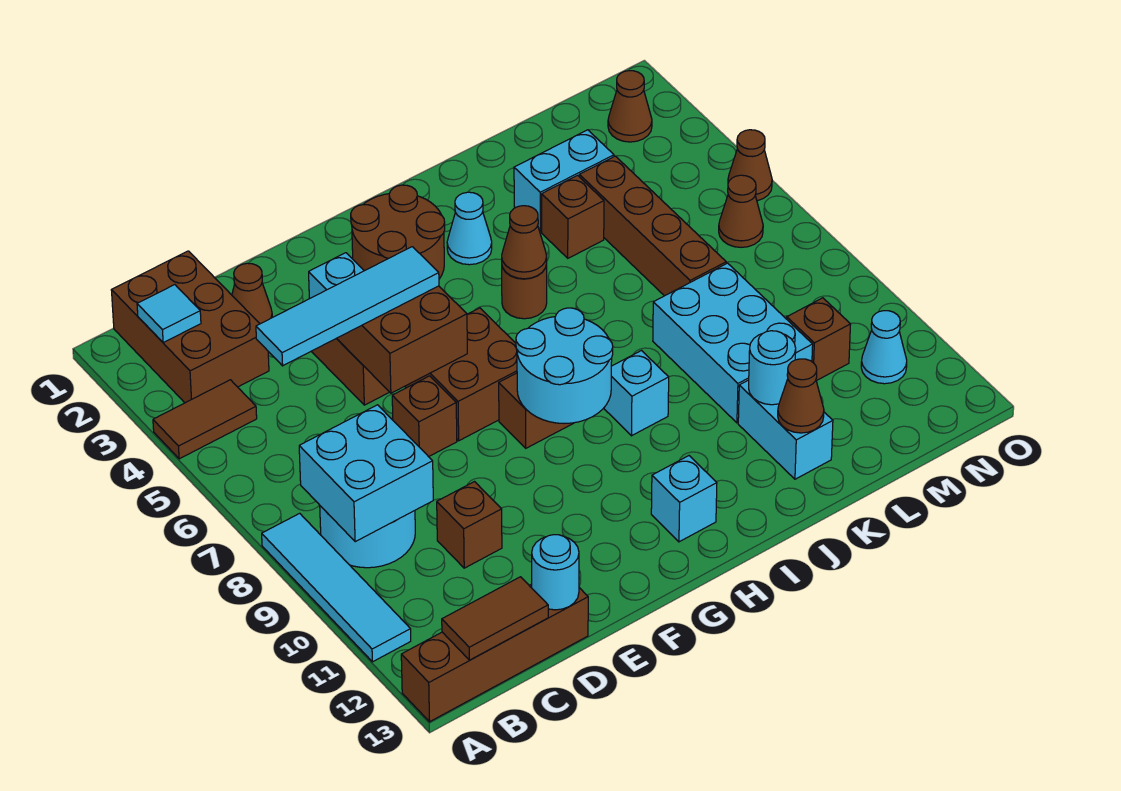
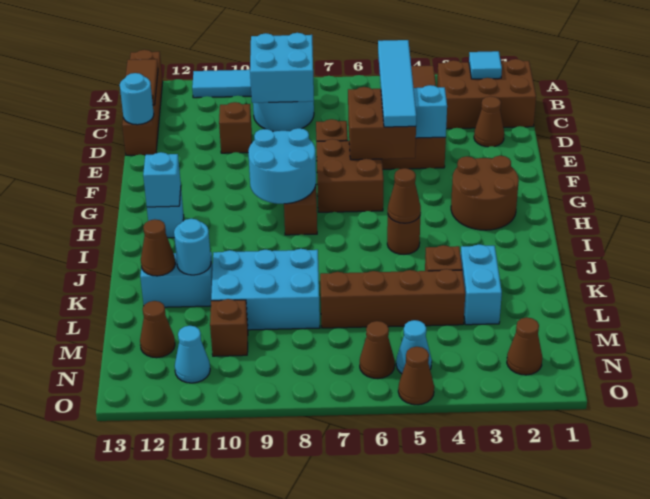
cyan cone I3 level 1 -> cyan cone N5 level 1
cyan brick I9 level 1 -> cyan brick H12 level 2
none -> brown cone M12 level 1

